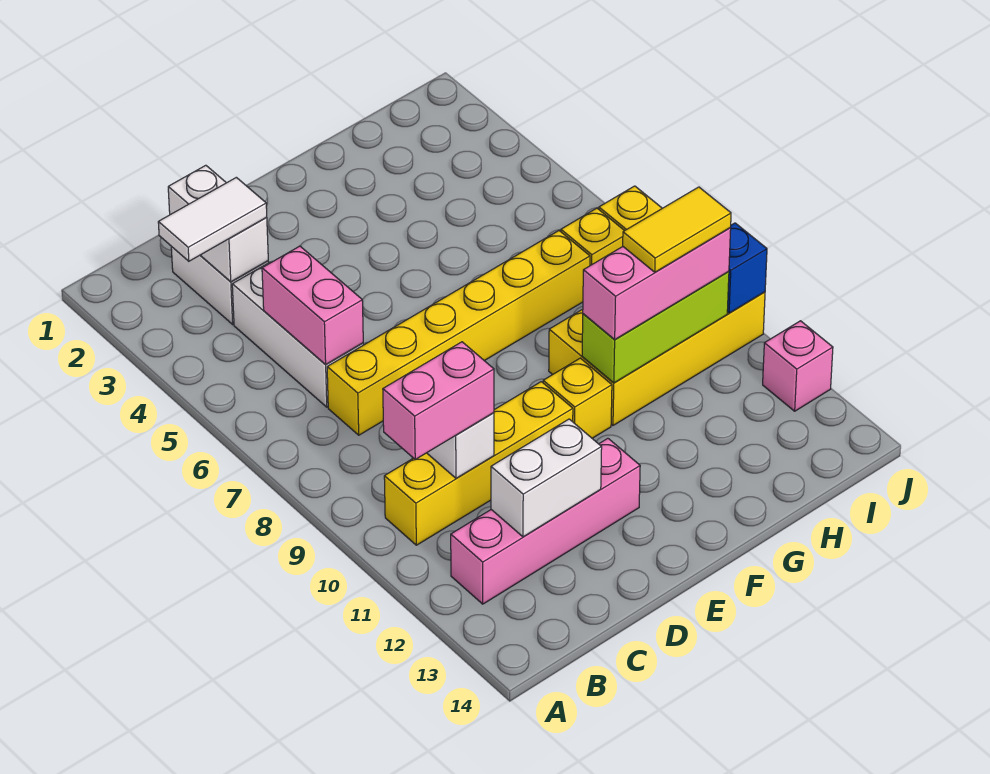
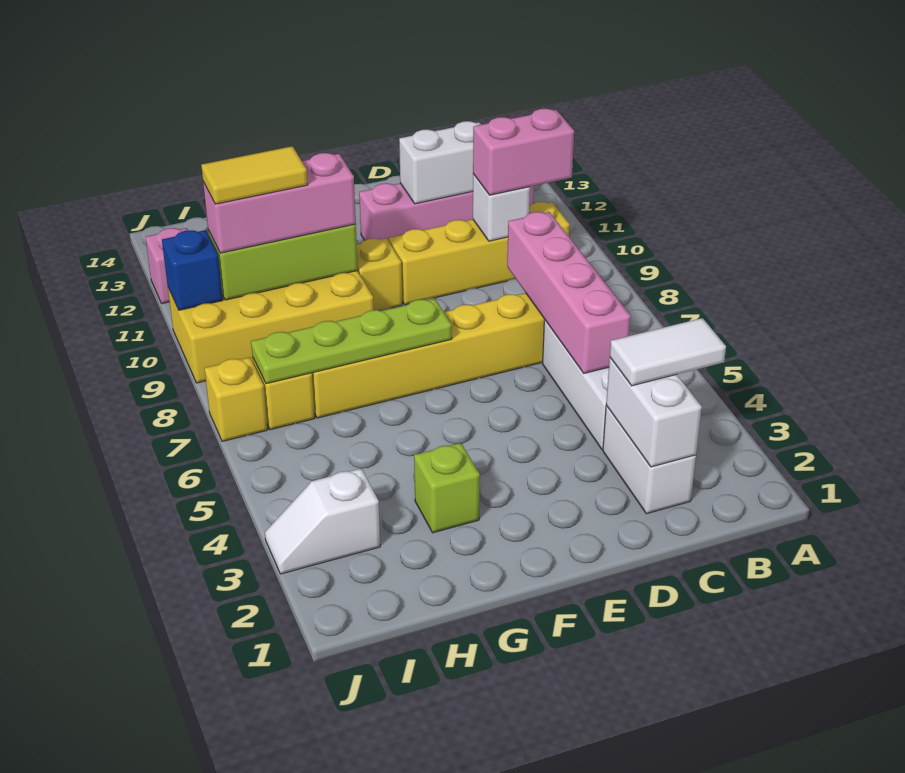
pink brick C5:C6 level 2 -> pink brick C5:C8 level 2
none -> lime plate F7:I7 level 2
none -> lime brick G3 level 1
none -> white slope I3:J3 level 1 top I

